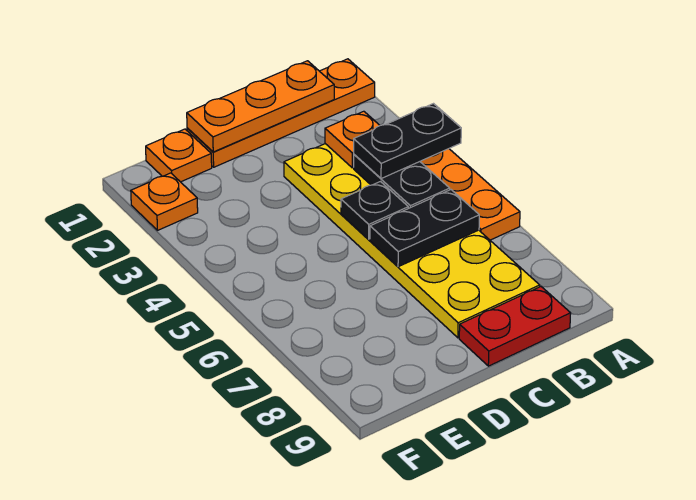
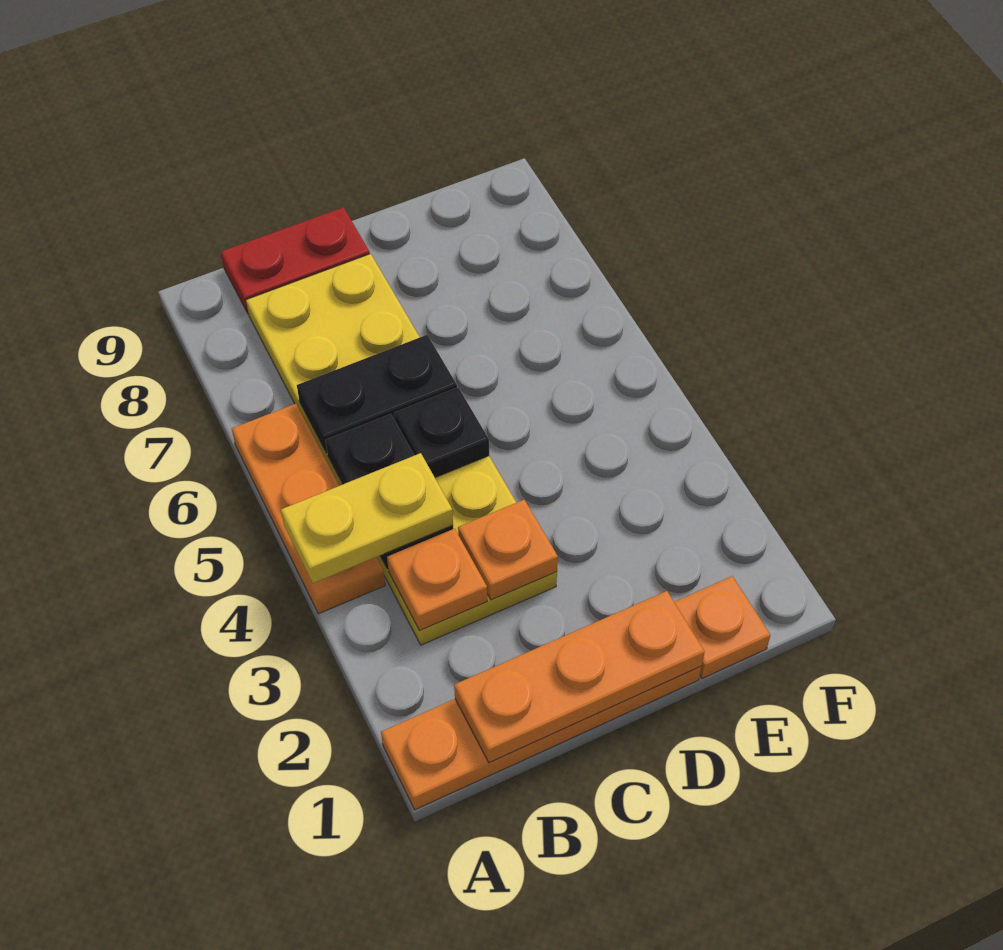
black plate A4:B4 level 3 -> yellow plate A4:B4 level 3
orange plate F2 level 1 -> orange plate C3 level 2

